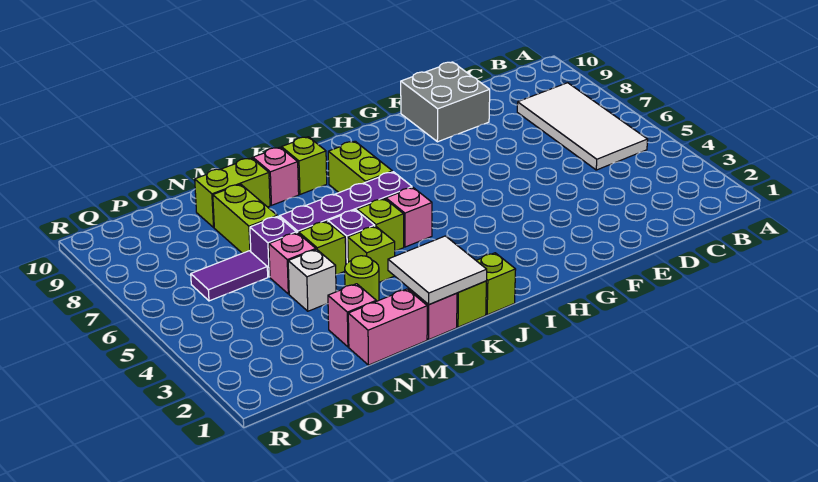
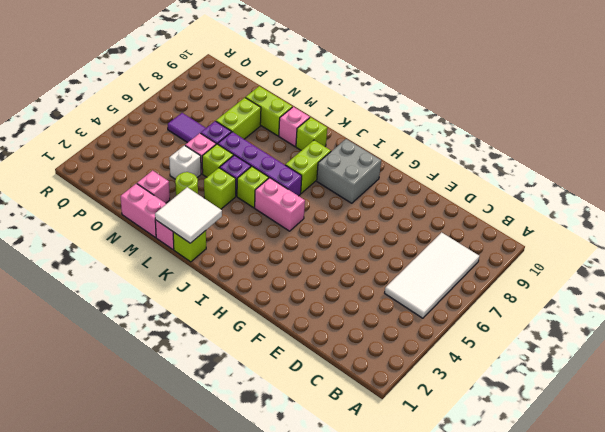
grey brick E9:F10 level 1 -> grey brick H8:I9 level 1
lime brick J1 level 1 -> none
pink brick J5 level 1 -> pink brick I5:J5 level 1

